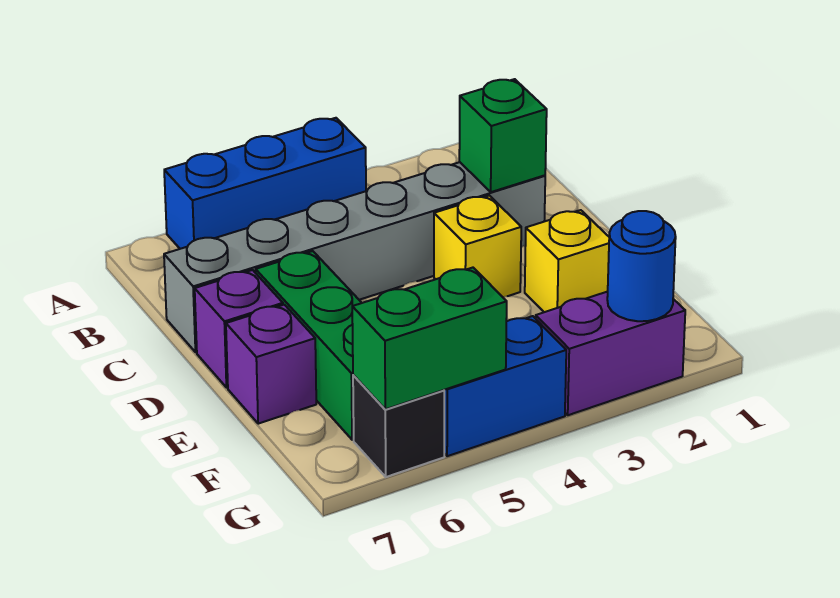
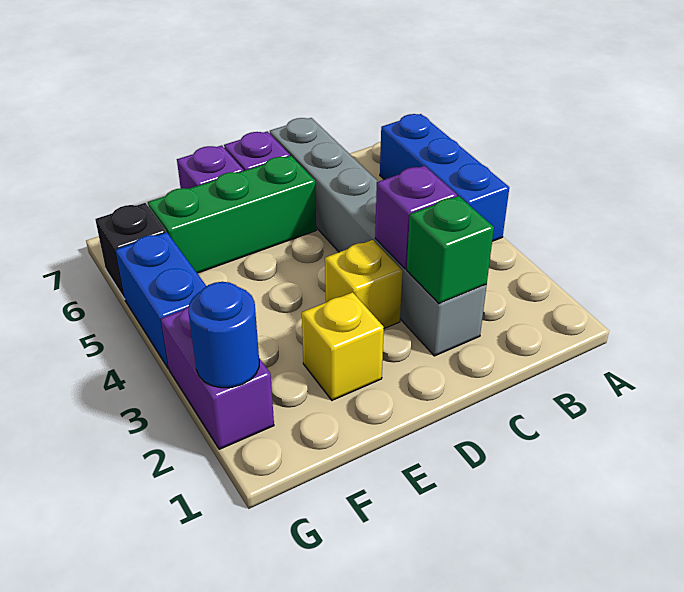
none -> purple brick C3 level 2
green brick G5:G6 level 2 -> none

